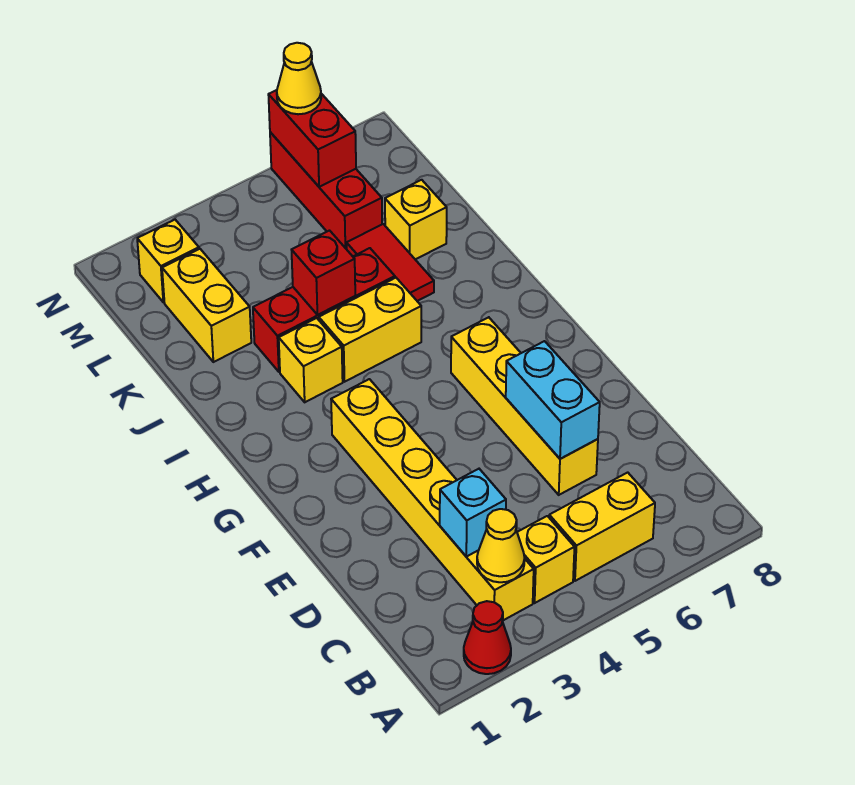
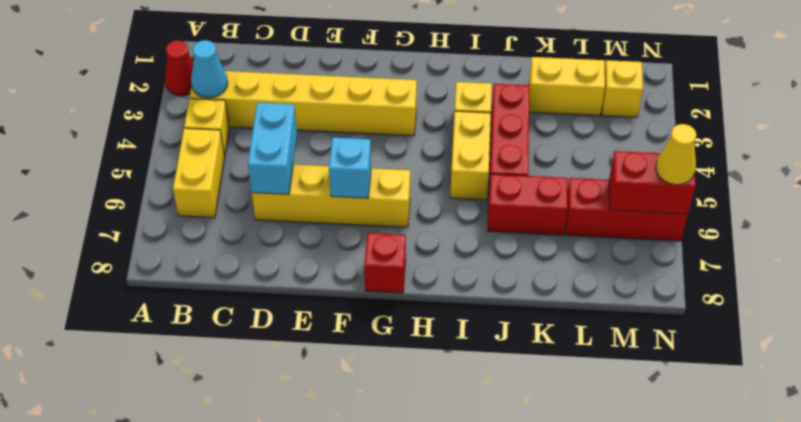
yellow cone B3 level 2 -> cyan cone B3 level 2
cyan brick C3 level 2 -> cyan brick F6 level 2
cyan brick D6:E6 level 2 -> cyan brick D5:D6 level 2
red brick J4 level 2 -> red brick G8 level 1
red tile J6:K6 level 1 -> red brick J6:K6 level 1
yellow brick K7 level 1 -> none

